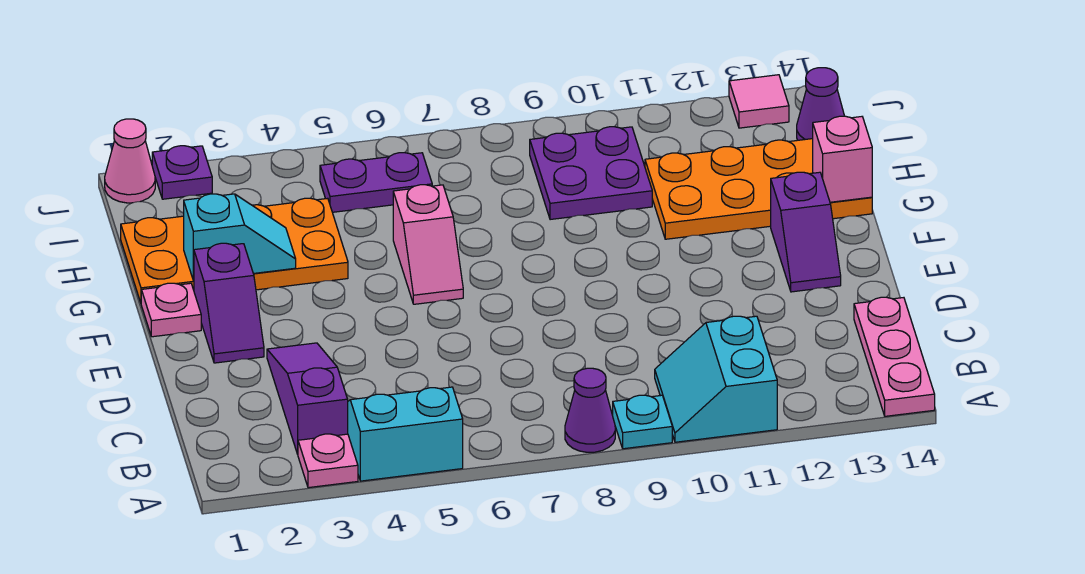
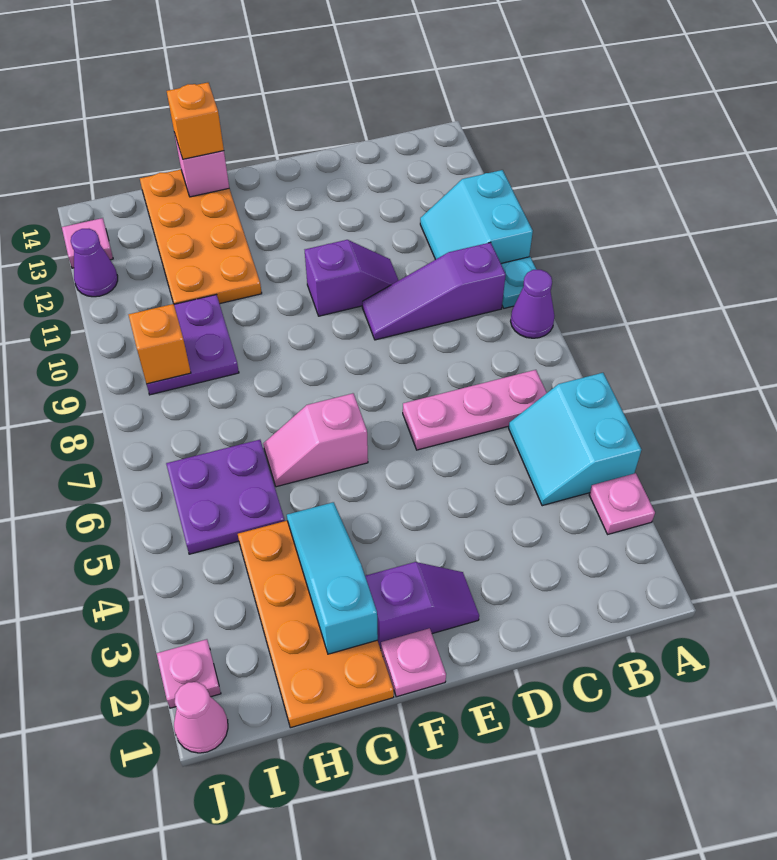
cyan slope A10:B11 level 1 top 11 -> cyan slope A10:B11 level 1 top A
pink plate A14:C14 level 1 -> pink plate B6:D6 level 1
purple slope B3:D3 level 1 top B -> purple slope B9:D9 level 1 top B
purple slope E13:F13 level 1 top F -> purple slope D10:E10 level 1 top E
pink slope F6:G6 level 1 top G -> pink slope F6:G6 level 1 top F
cyan slope G2:G3 level 2 top 2 -> cyan slope G2:G4 level 2 top 2
none -> orange brick G14 level 3
purple plate I5:I6 level 1 -> purple plate H5:I6 level 1
none -> orange brick I9 level 2
purple cone I14 level 1 -> purple cone J12 level 1
purple plate J2 level 1 -> pink plate J2 level 1

